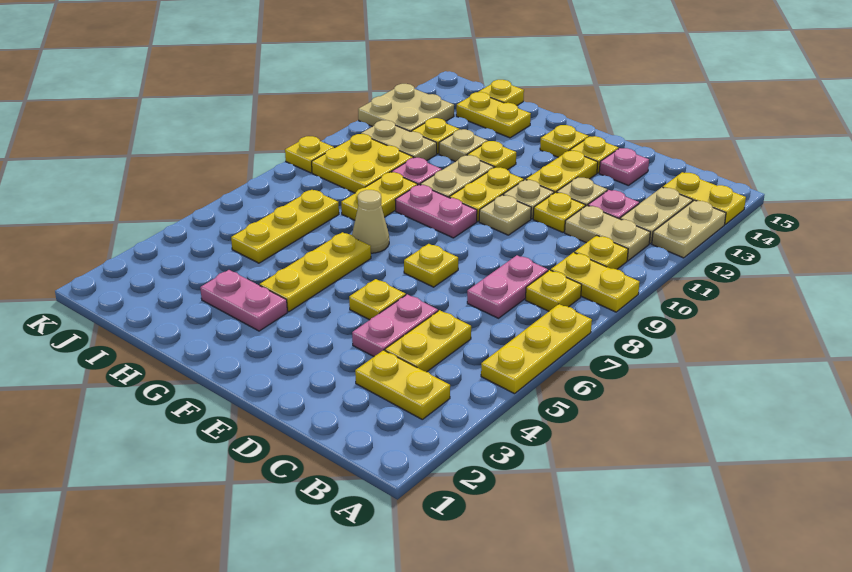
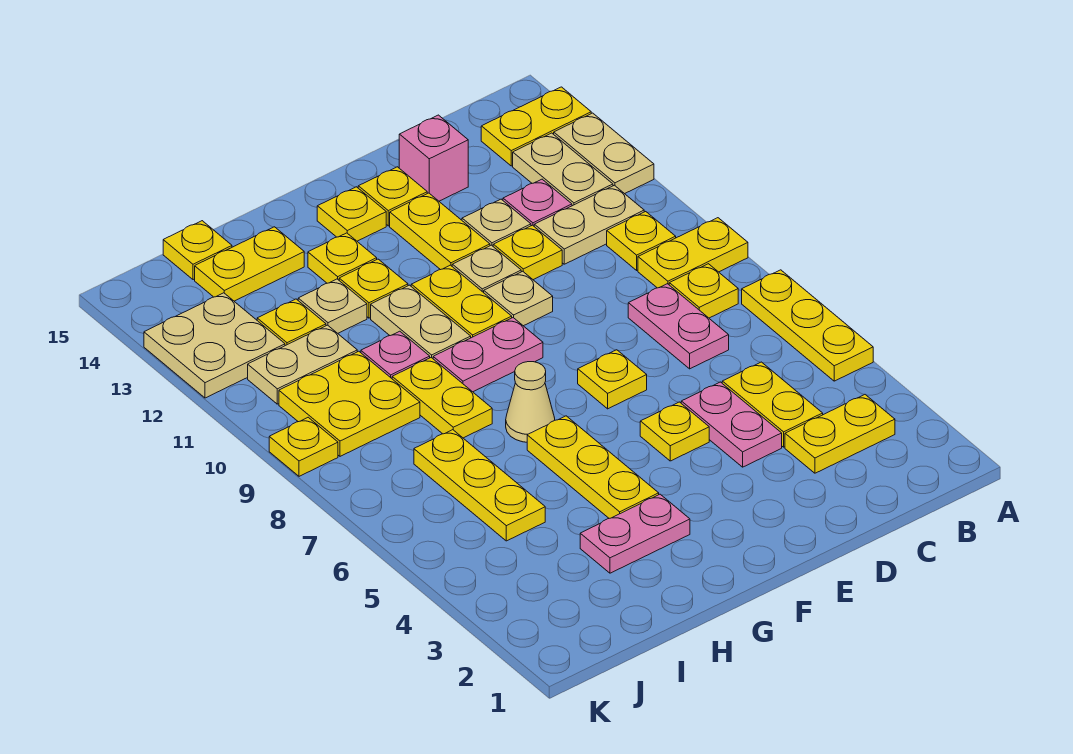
pink plate D14 level 1 -> pink brick D14 level 1
none -> yellow plate G13 level 1

